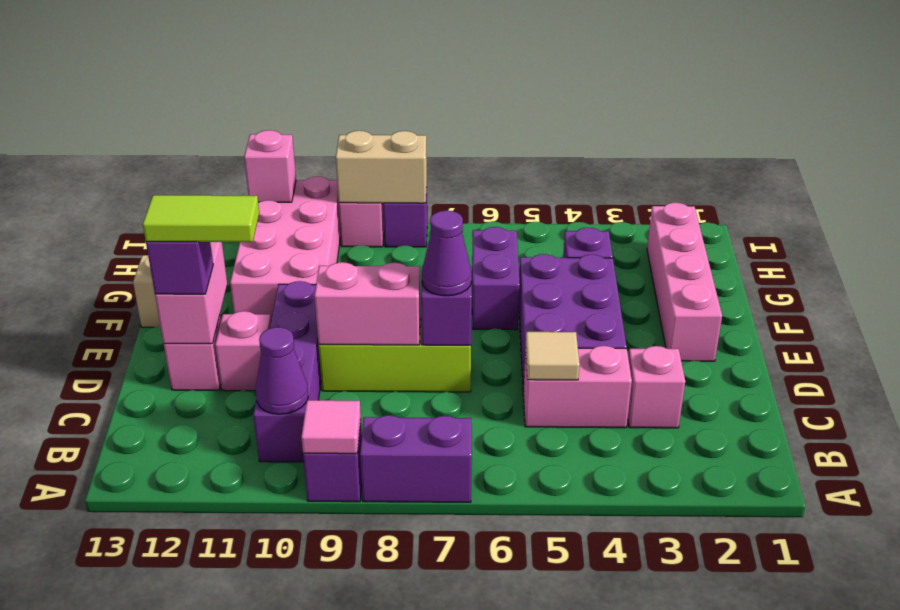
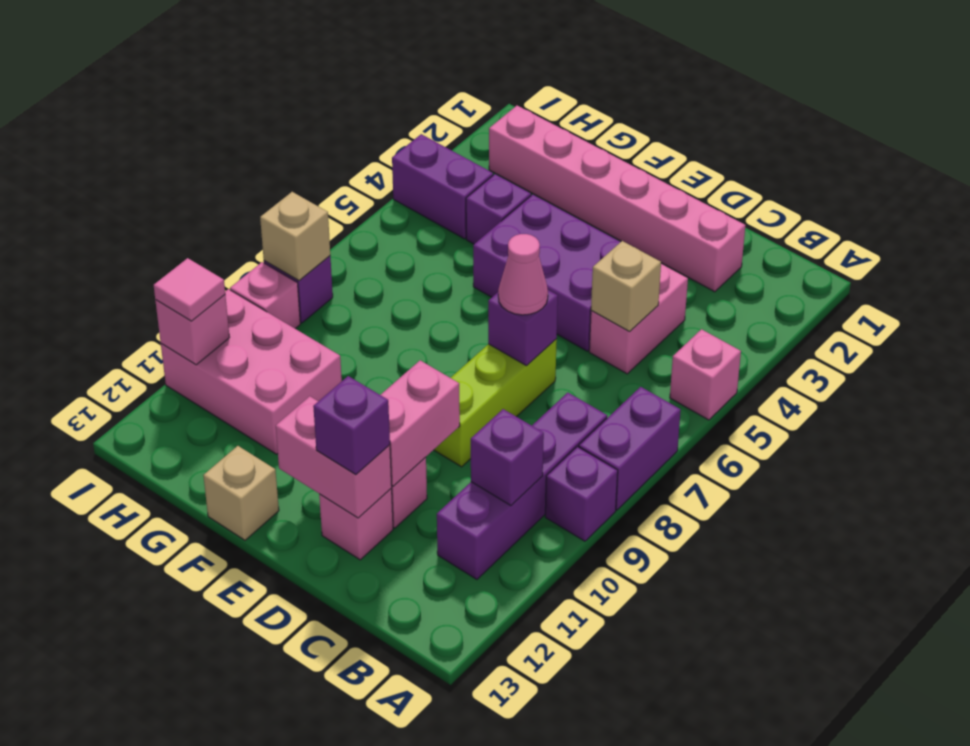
pink tile A9 level 2 -> pink tile I11 level 3
purple brick B10:E10 level 1 -> purple brick B8:B11 level 1
purple cone B10 level 2 -> purple brick B10 level 2
pink brick C3 level 1 -> pink brick A5 level 1
tan tile C5 level 2 -> tan brick C5 level 2
purple cone D7 level 3 -> pink cone D7 level 3
pink brick D8:D9 level 2 -> pink brick D10:D11 level 2
lime tile D11:D12 level 4 -> none
pink brick E2:H2 level 1 -> pink brick C2:H2 level 1
purple brick F6:G6 level 1 -> purple brick H4:I4 level 1
pink brick F10:I11 level 1 -> pink brick G10:I11 level 1
tan brick I8:I9 level 2 -> tan brick I8 level 2

